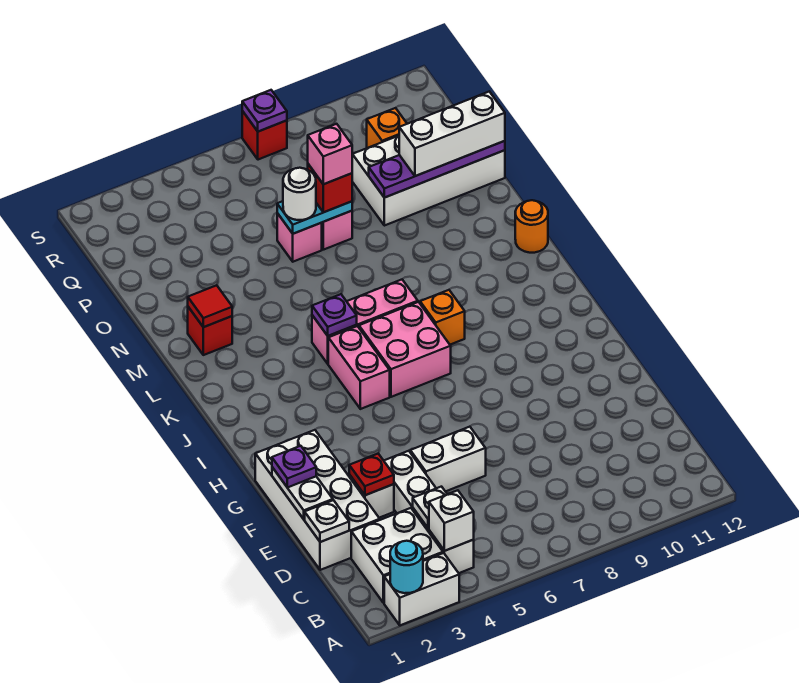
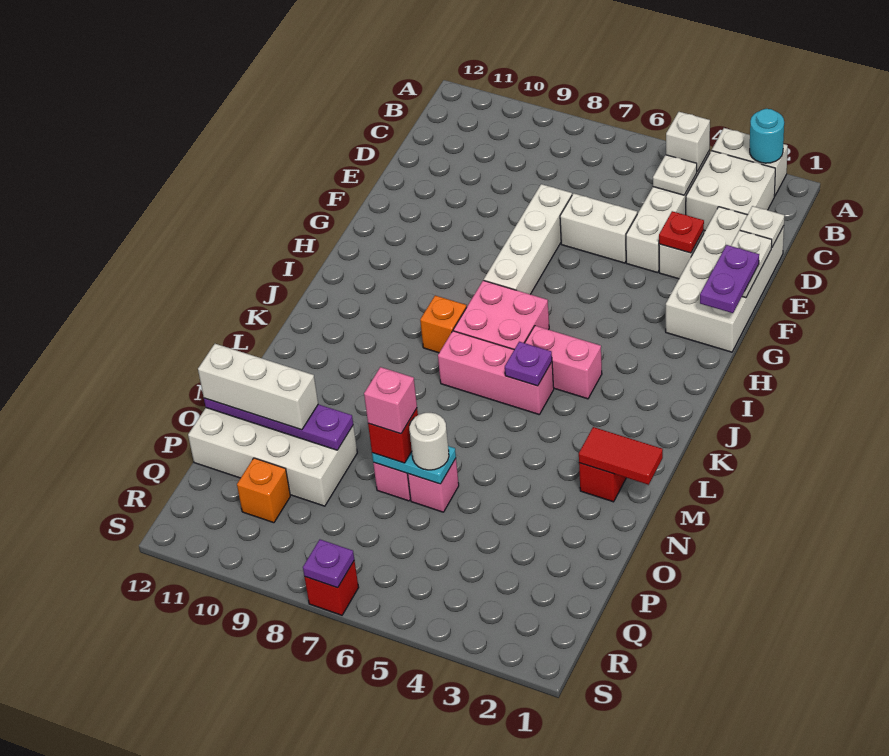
none -> white brick E7:H7 level 1
purple plate F1 level 3 -> purple plate F1:G1 level 3
pink brick I5:J5 level 1 -> pink brick J4:J5 level 1
orange round brick L12 level 1 -> none
red tile M2 level 2 -> red tile M1:M2 level 2

